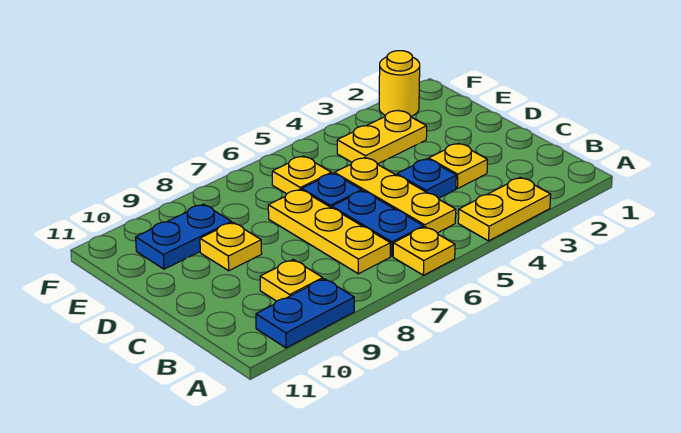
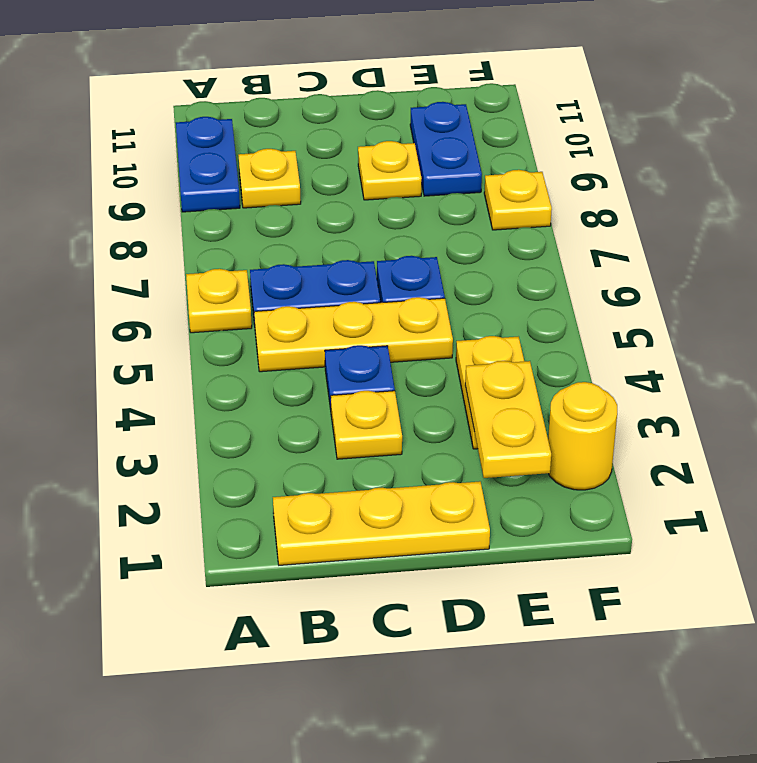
yellow plate A3:A4 level 1 -> yellow plate E2:E3 level 2
yellow plate B7:D7 level 1 -> yellow plate B1:D1 level 1
yellow plate E6 level 1 -> yellow plate F8 level 1

